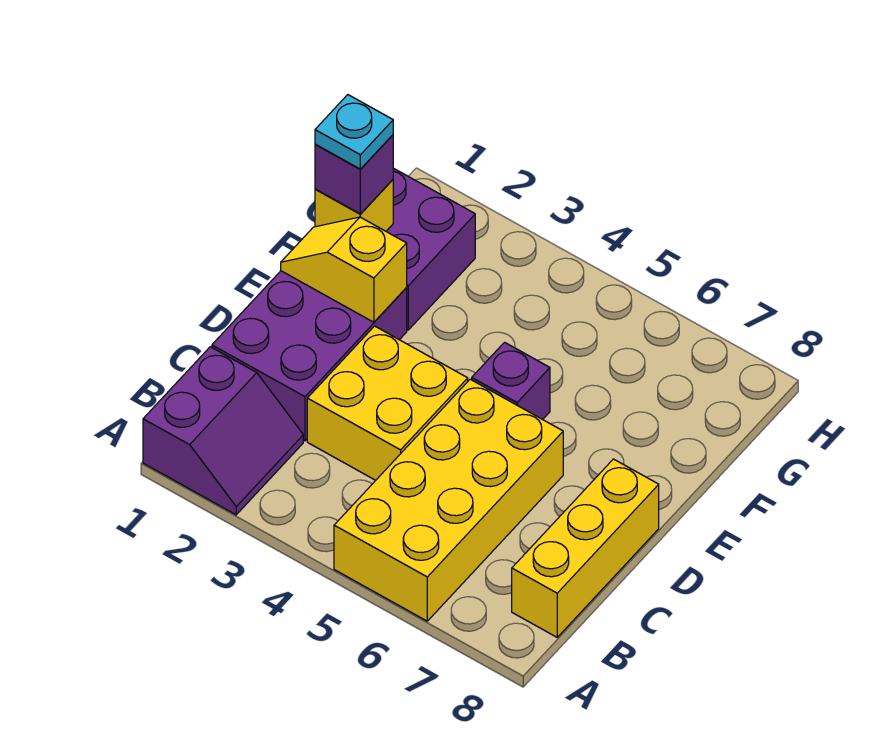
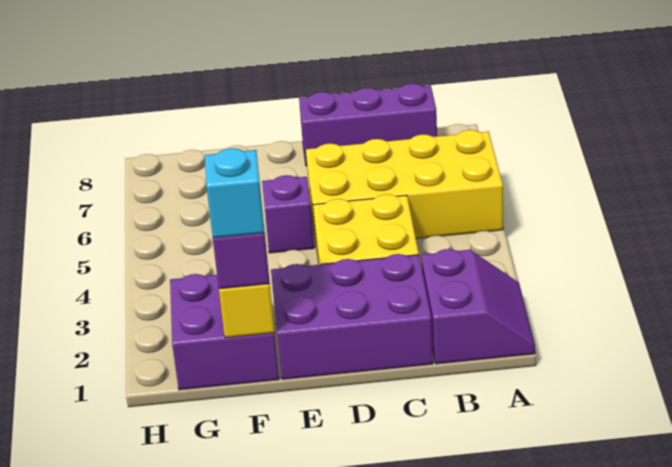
purple slope A1:B2 level 1 top 1 -> purple slope A1:B2 level 1 top B
yellow brick B8:D8 level 1 -> purple brick B8:D8 level 1
yellow slope E1:E2 level 2 top 2 -> none
cyan plate F1 level 4 -> cyan brick F1 level 4

